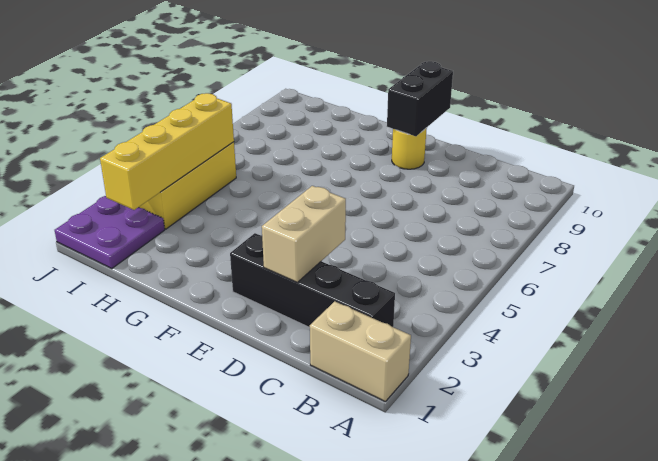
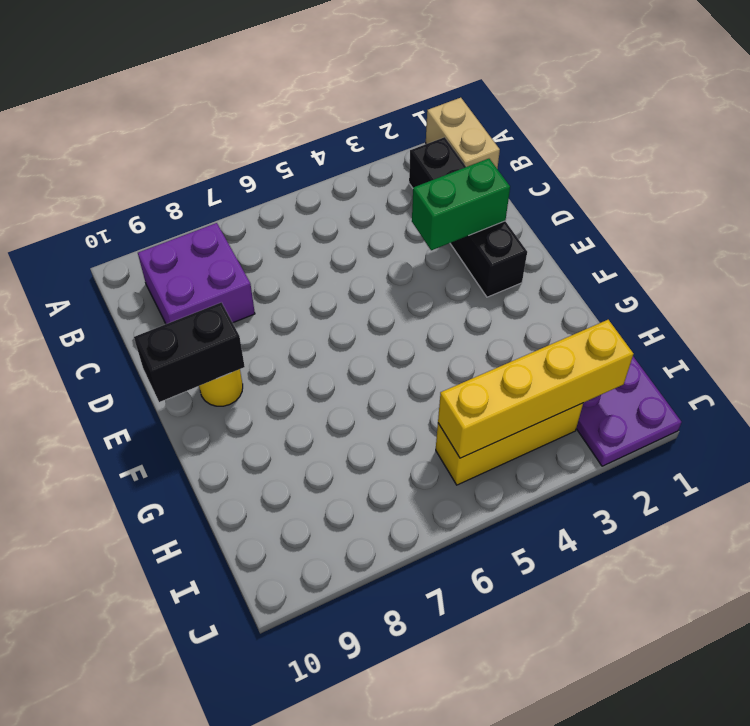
none -> purple brick B8:C9 level 1
tan brick D2:D3 level 2 -> green brick D2:D3 level 2

